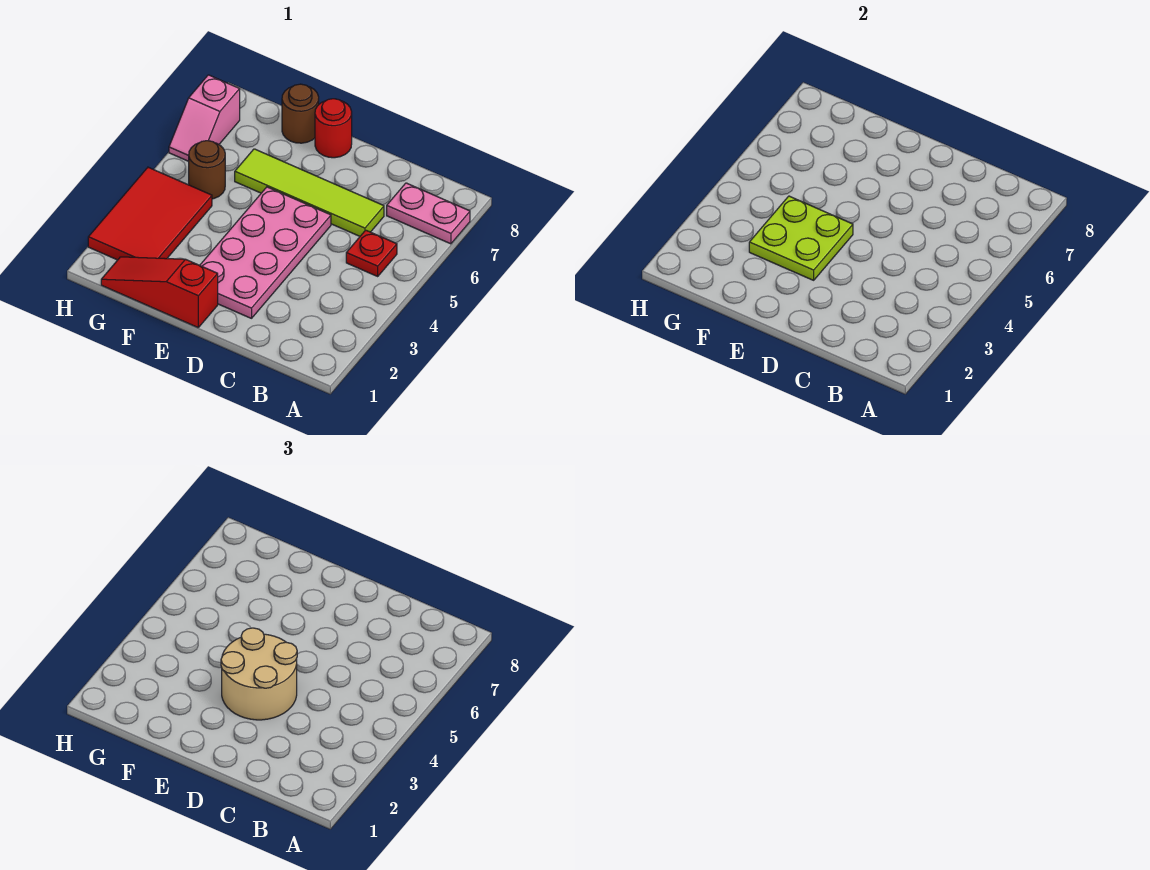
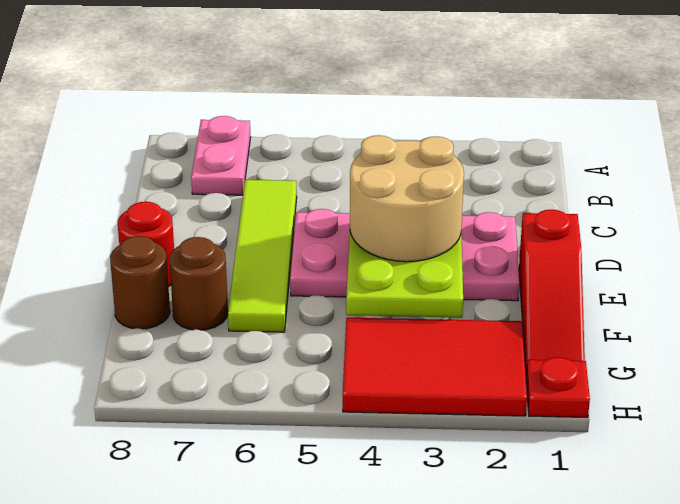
red plate B5 level 1 -> red plate H1 level 1
brown round brick G5 level 1 -> brown round brick F7 level 1
pink slope H6:H7 level 1 top 7 -> none

